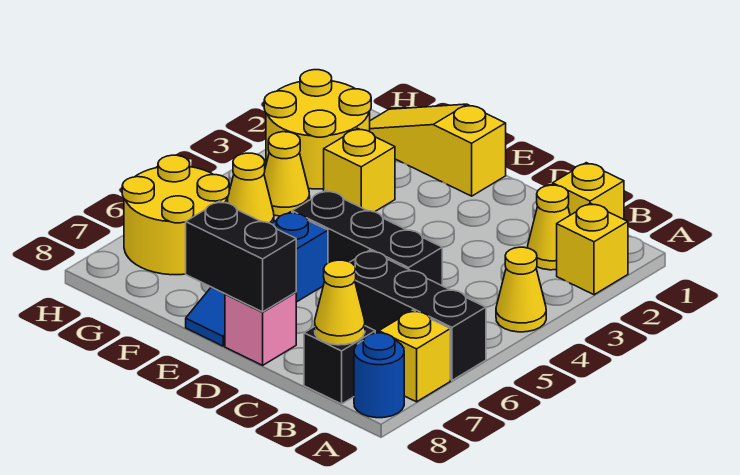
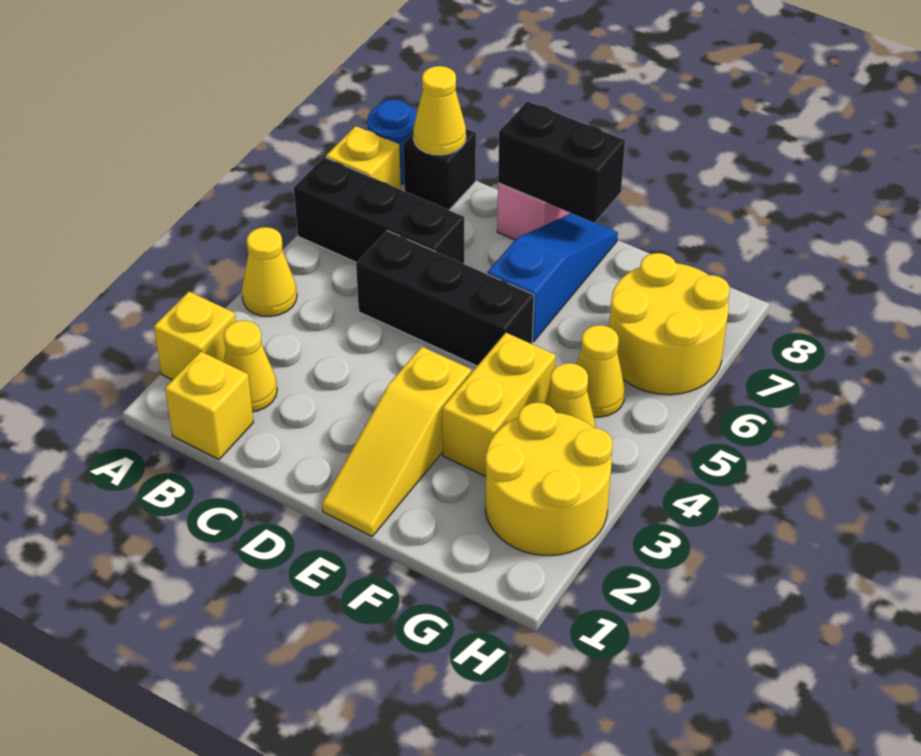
yellow slope E1:G1 level 1 top E -> yellow slope E1:E3 level 1 top 3
yellow brick F3 level 1 -> yellow brick F3:F4 level 1

